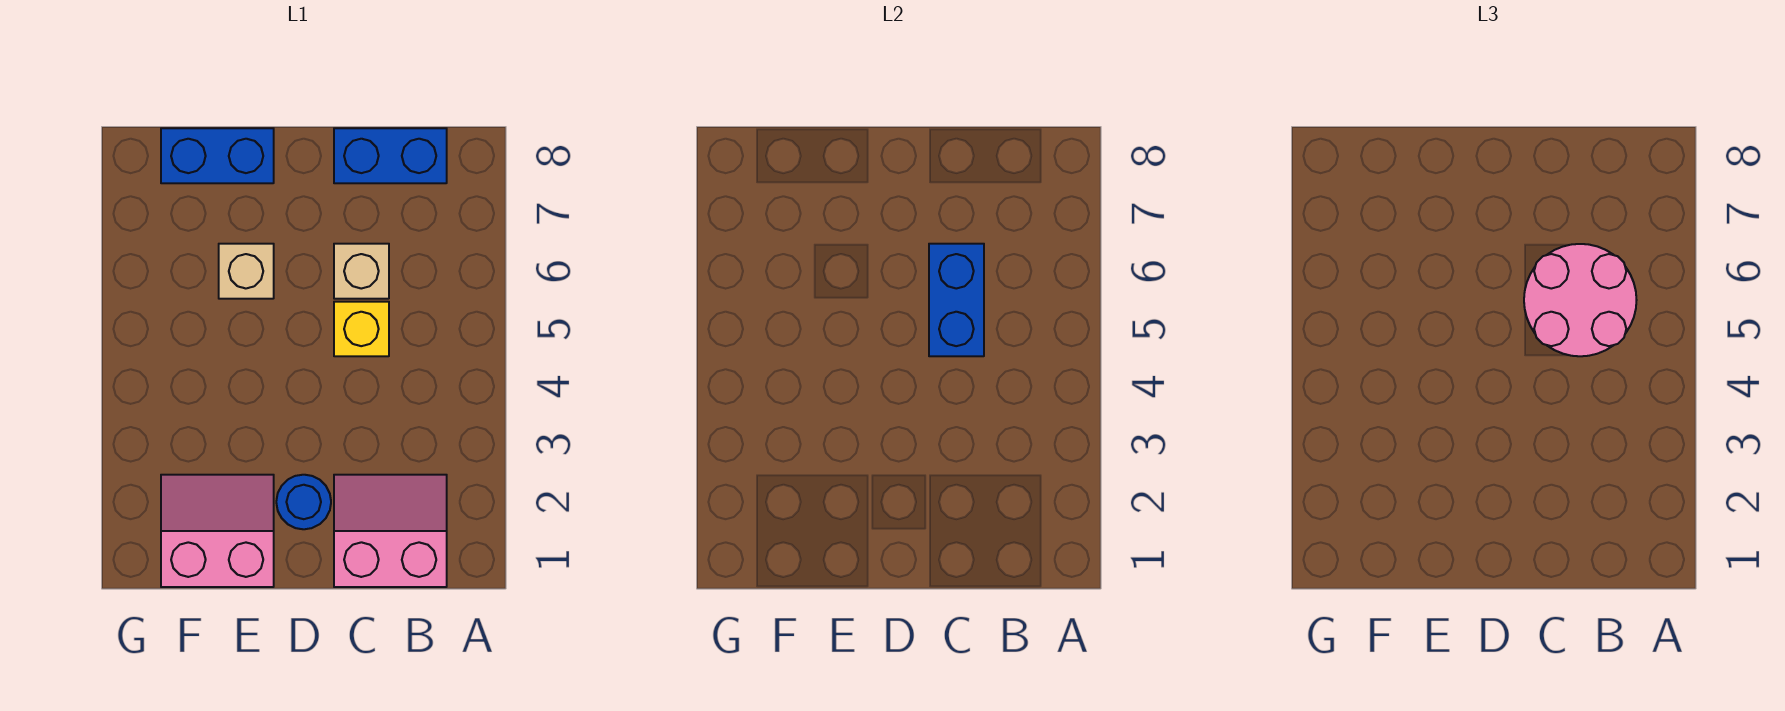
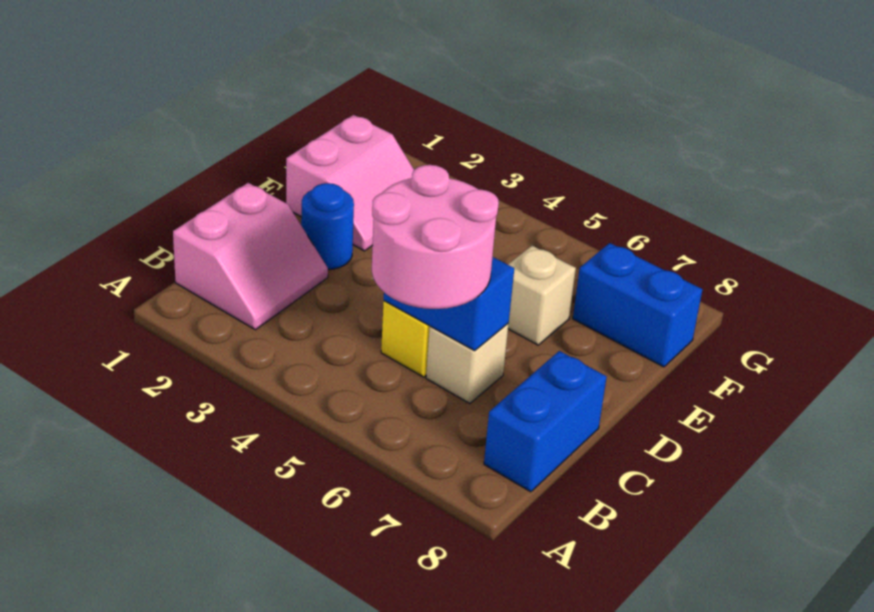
blue brick E8:F8 level 1 -> blue brick F7:F8 level 1

